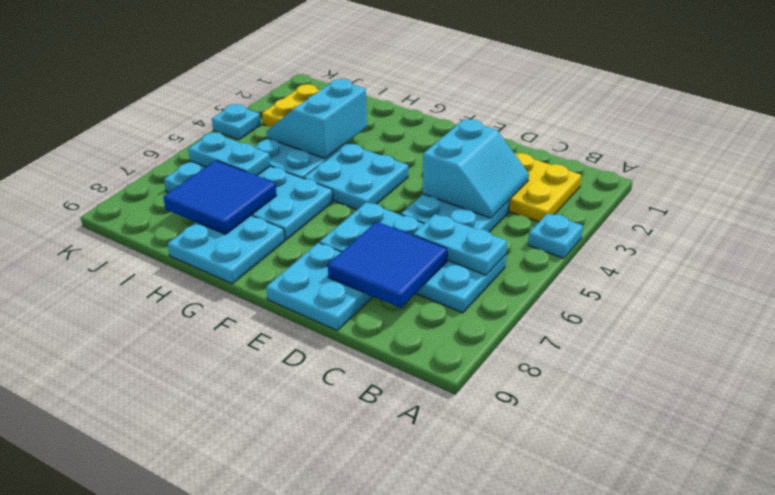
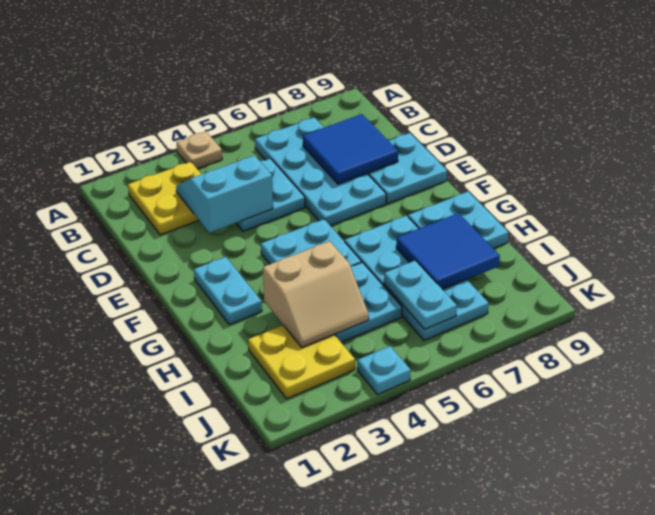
cyan plate A4 level 1 -> tan plate A4 level 1
cyan plate B6:C6 level 2 -> cyan plate F2:G2 level 1
cyan slope H3:I4 level 2 top H -> tan slope H3:I4 level 2 top H

